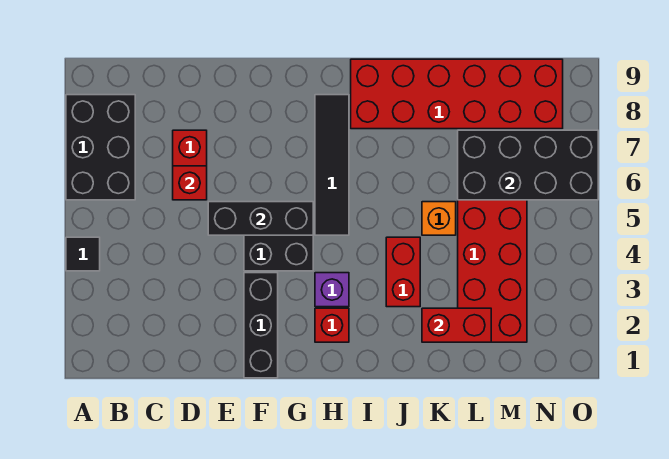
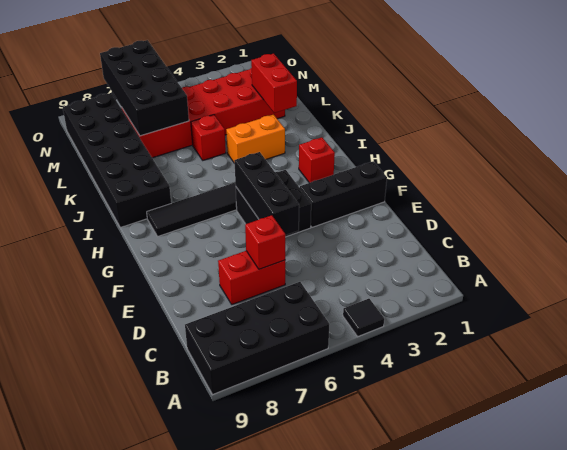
black brick A6:B8 level 1 -> black brick A6:B9 level 1
purple brick H3 level 1 -> none
red brick I8:N9 level 1 -> black brick I8:N9 level 1
red brick J3:J4 level 1 -> orange brick J3:J4 level 1
orange brick K5 level 1 -> red brick K5 level 1

